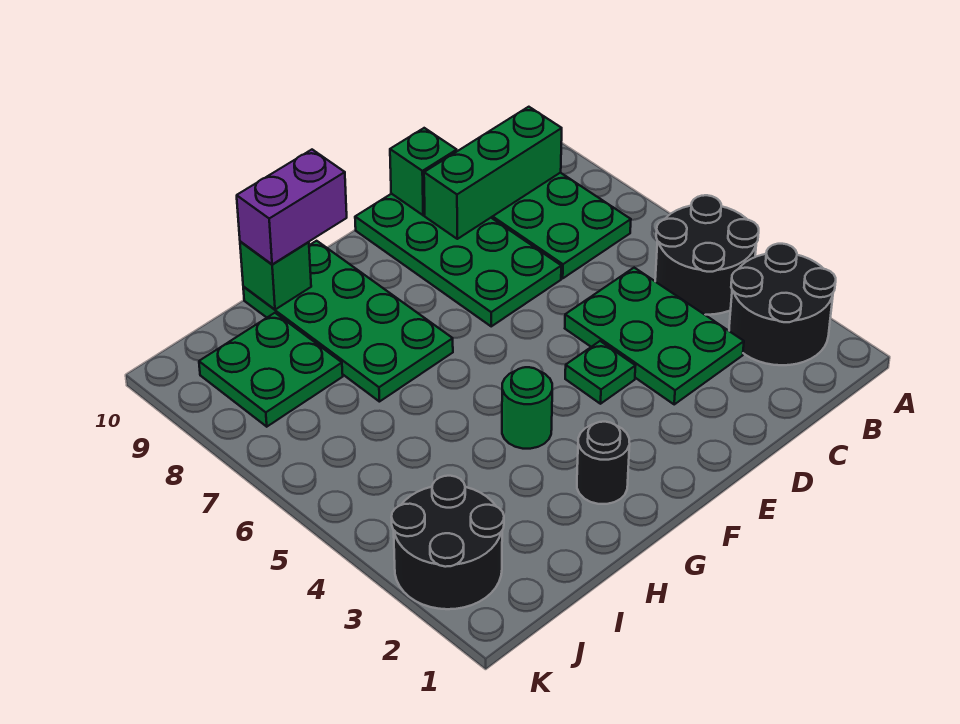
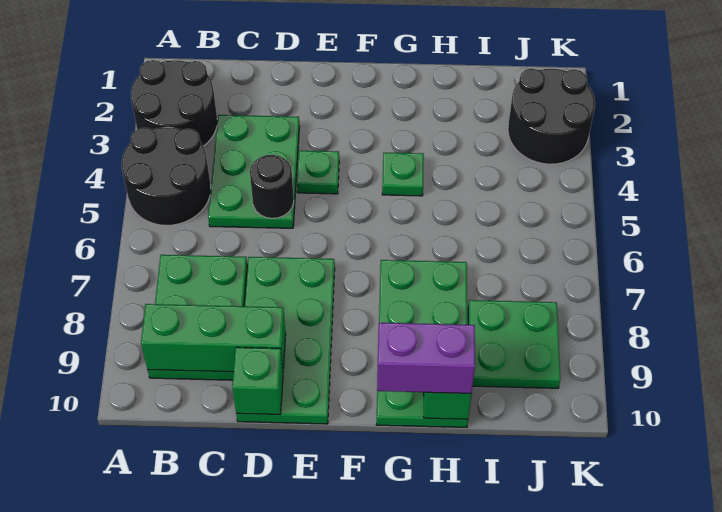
black round brick G2 level 1 -> black round brick D5 level 2
green round brick G4 level 1 -> green plate G4 level 1

